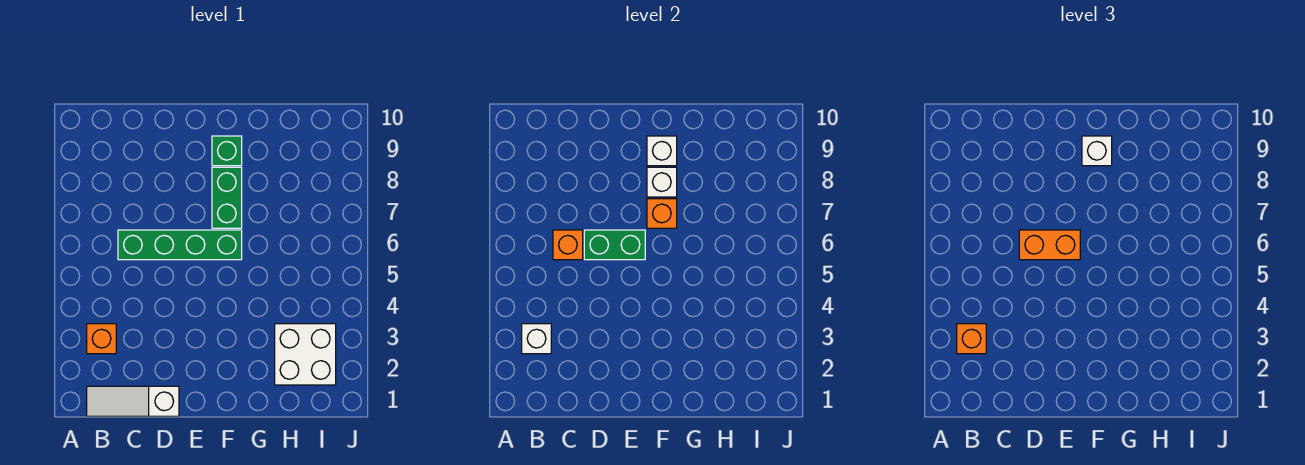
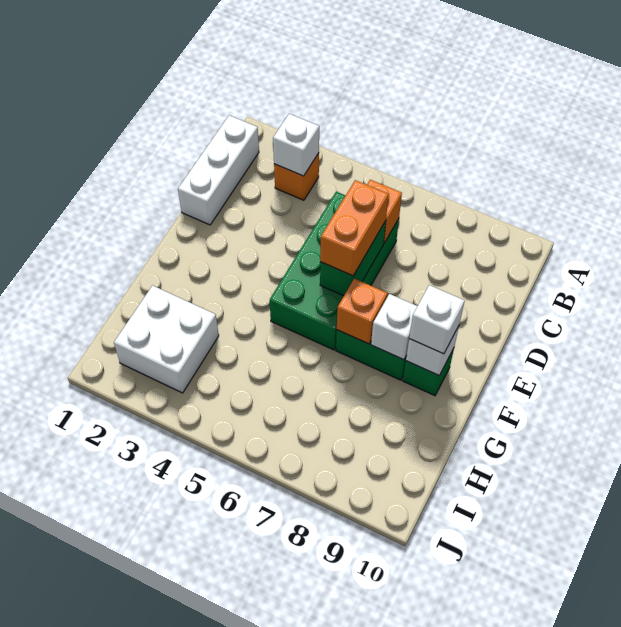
white slope B1:D1 level 1 top D -> white brick B1:D1 level 1
orange brick B3 level 3 -> none
green brick C6:F6 level 1 -> green brick C5:F6 level 1

